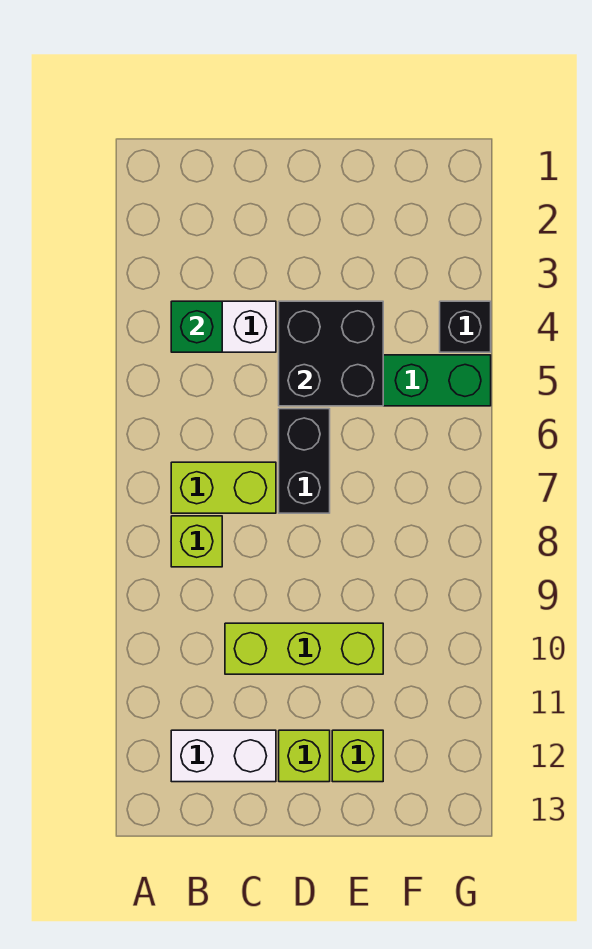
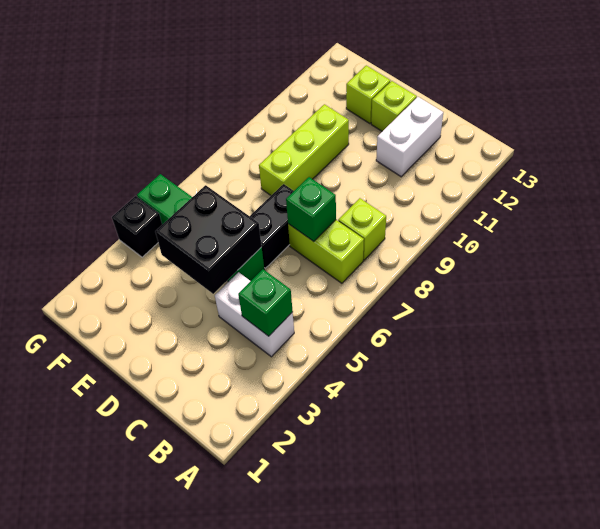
white brick B12:C12 level 1 -> white brick C11:C12 level 1
none -> green brick C7 level 2
lime brick C10:E10 level 1 -> lime brick E8:E10 level 1

